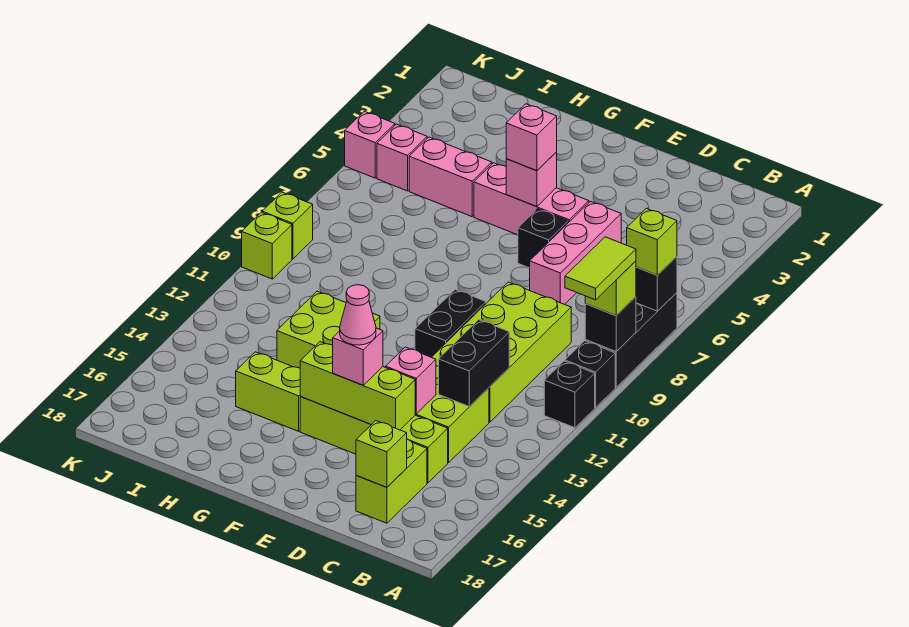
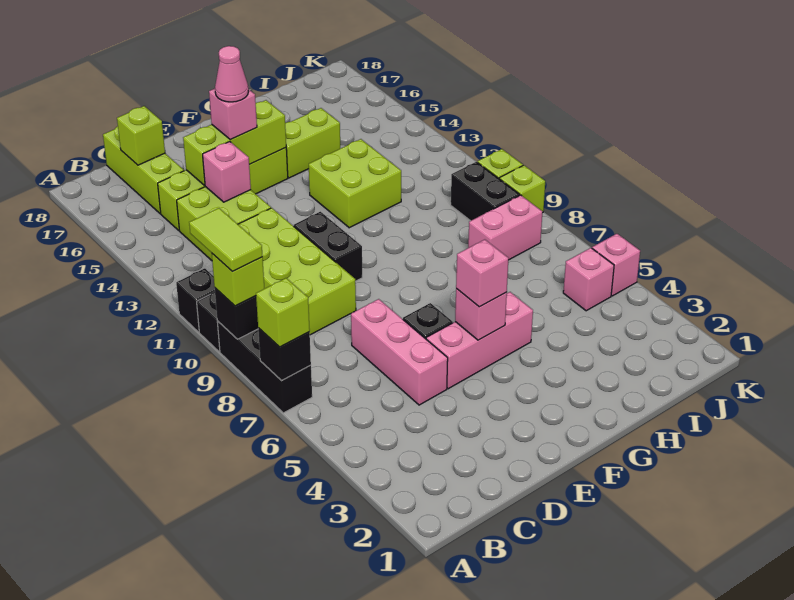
black brick C12:C13 level 2 -> black brick J9:J10 level 1
lime brick C16:C17 level 1 -> lime brick C16:C18 level 1
pink brick H5:I5 level 1 -> pink brick I8:J8 level 1

